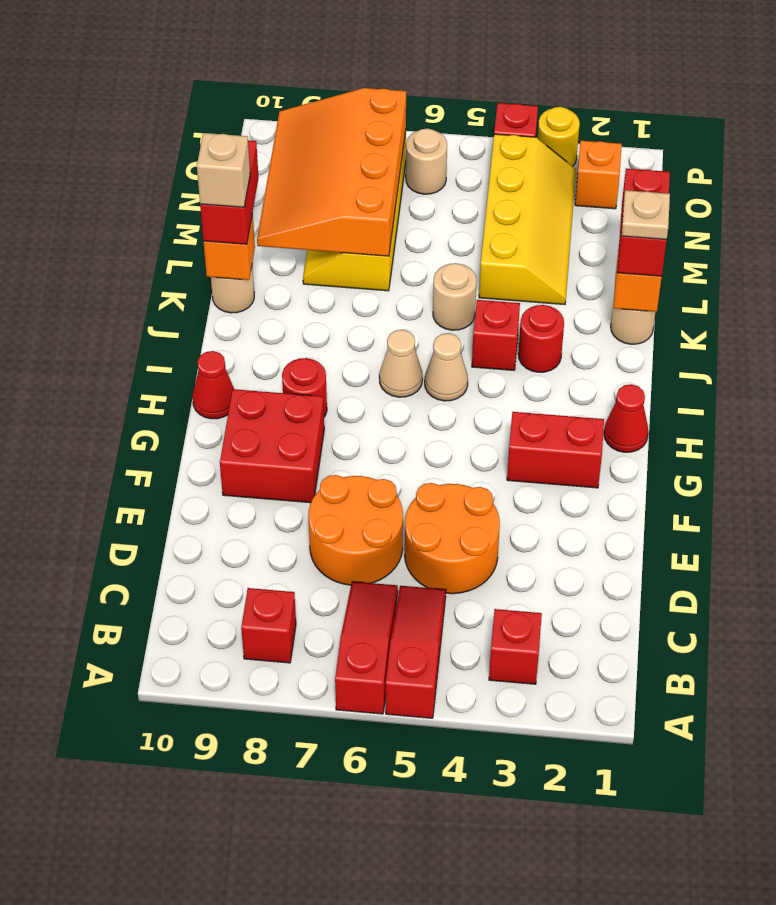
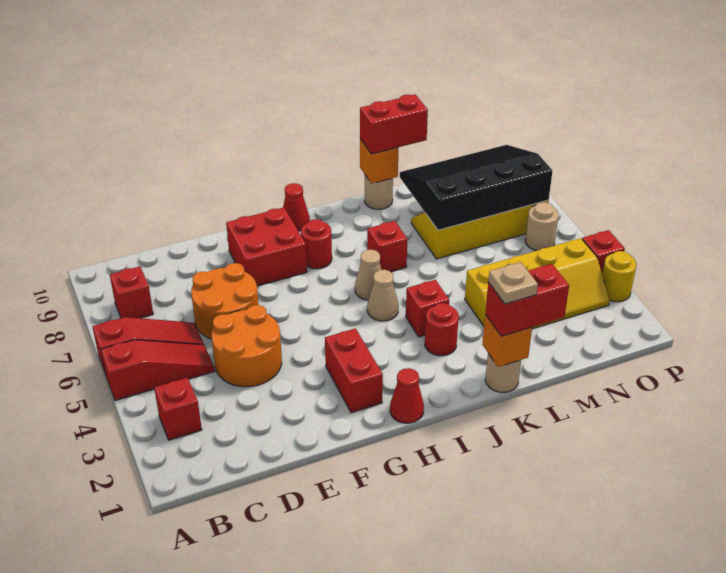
none -> red brick J7 level 1
tan round brick K5 level 1 -> none
tan brick K10 level 4 -> none
orange slope L7:O9 level 2 top 7 -> black slope L7:O9 level 2 top 7
orange brick O2 level 1 -> none

